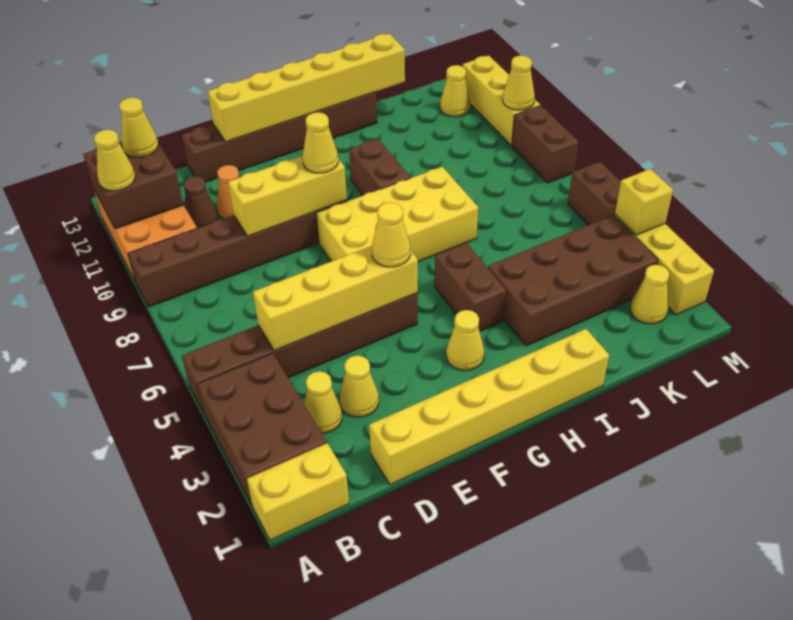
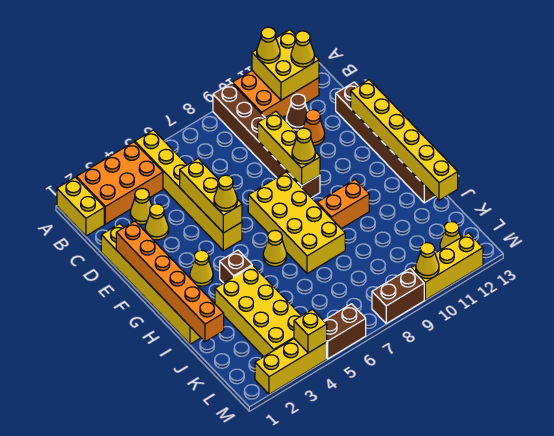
brown brick A2:B4 level 1 -> orange brick A2:B4 level 1
brown brick A5:F5 level 1 -> yellow brick A5:F5 level 1
brown brick A11:B12 level 2 -> yellow brick A11:B12 level 2
yellow brick C5:F5 level 2 -> yellow brick D5:F5 level 2
none -> orange brick E1:J1 level 2
brown brick H4:H5 level 1 -> brown brick H4 level 1
brown brick H9:H10 level 1 -> orange brick H9:H10 level 1
brown brick I3:L4 level 1 -> yellow brick I3:L4 level 1
yellow cone L2 level 1 -> yellow cone H6 level 1

